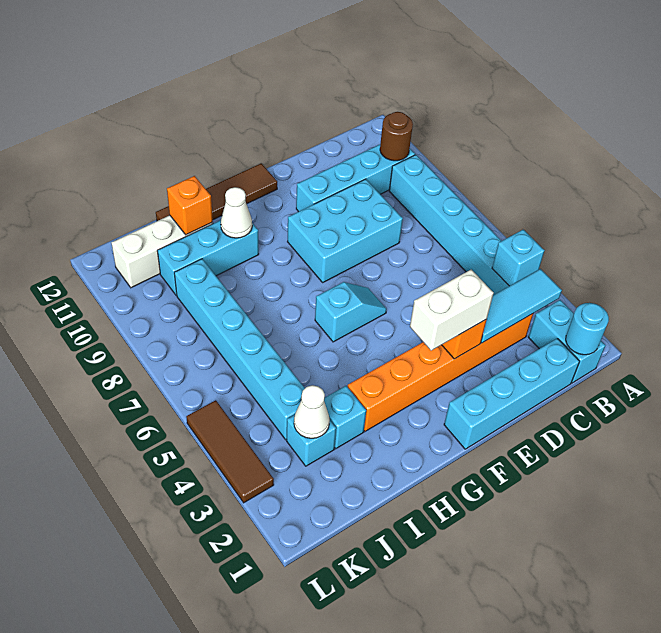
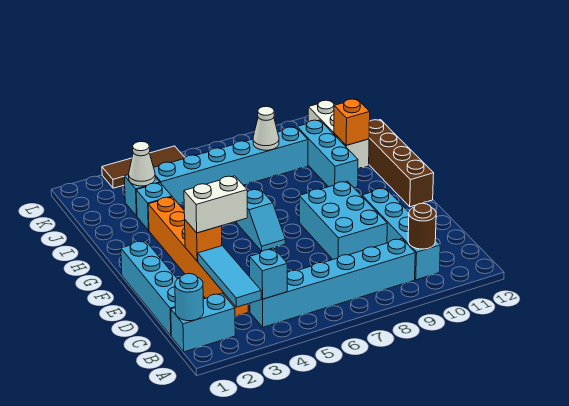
white brick E3:F3 level 3 -> white brick E3:E4 level 3
brown tile F12:I12 level 1 -> brown brick F12:I12 level 1
white cone H10 level 2 -> white cone J8 level 2

